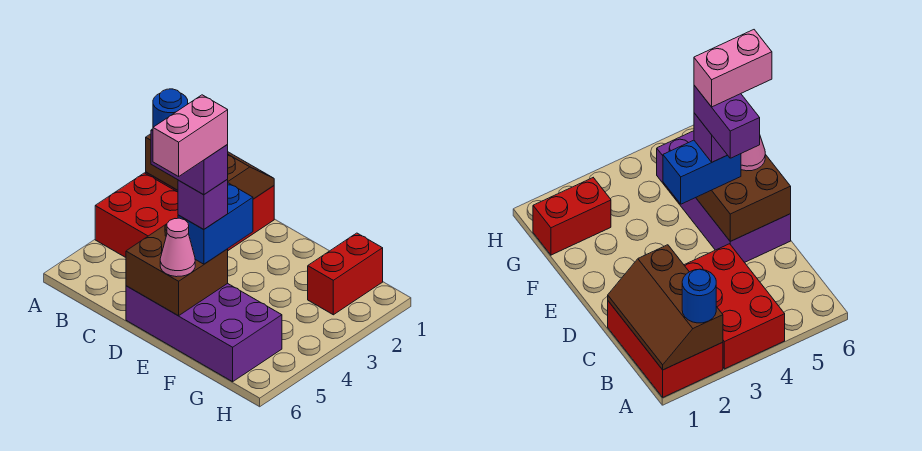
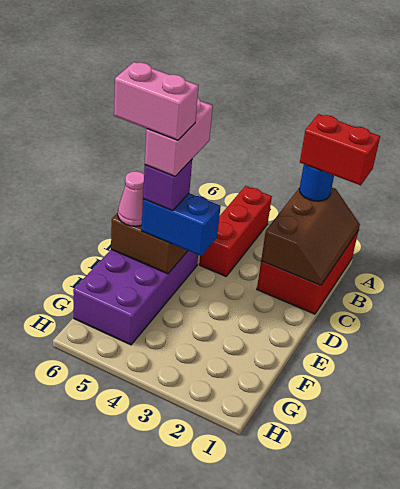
red brick A3:C4 level 1 -> red brick A4:C4 level 1
purple brick D5:E5 level 5 -> pink brick D5:E5 level 5
red brick G1:G2 level 1 -> red brick A1:A2 level 4

